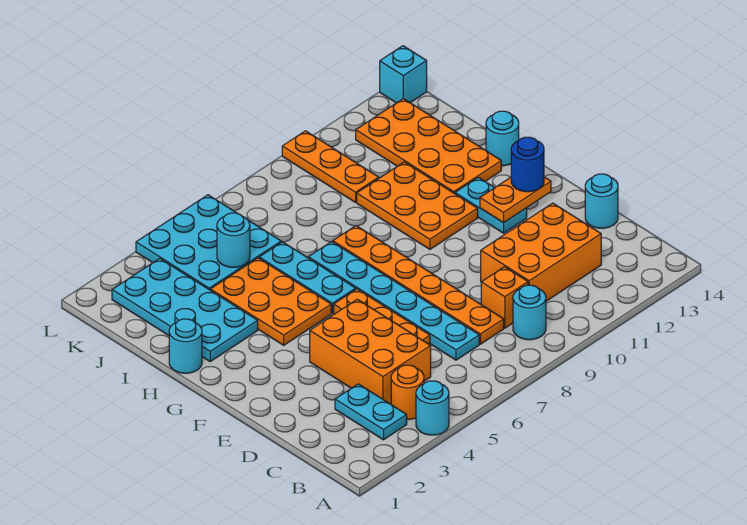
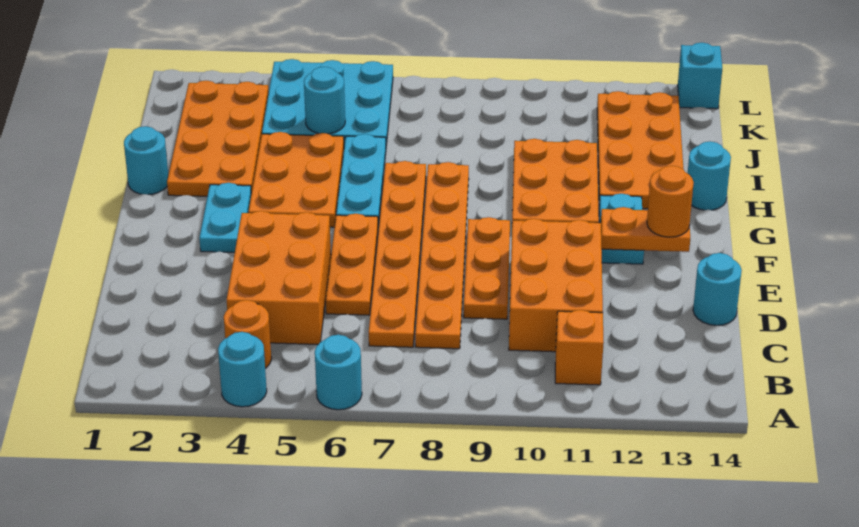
cyan plate B3:C3 level 1 -> cyan plate F3:G3 level 1
cyan round brick B9 level 1 -> cyan round brick A6 level 1
cyan plate C7:H7 level 1 -> orange plate C7:H7 level 1
orange brick C9 level 1 -> orange brick B11 level 1
orange brick C10:D12 level 1 -> orange brick C10:E11 level 1
blue round brick F13 level 3 -> orange round brick F13 level 3
cyan plate H2:K3 level 1 -> orange plate H2:K3 level 1
orange plate J10:L10 level 1 -> orange plate D9:F9 level 1

